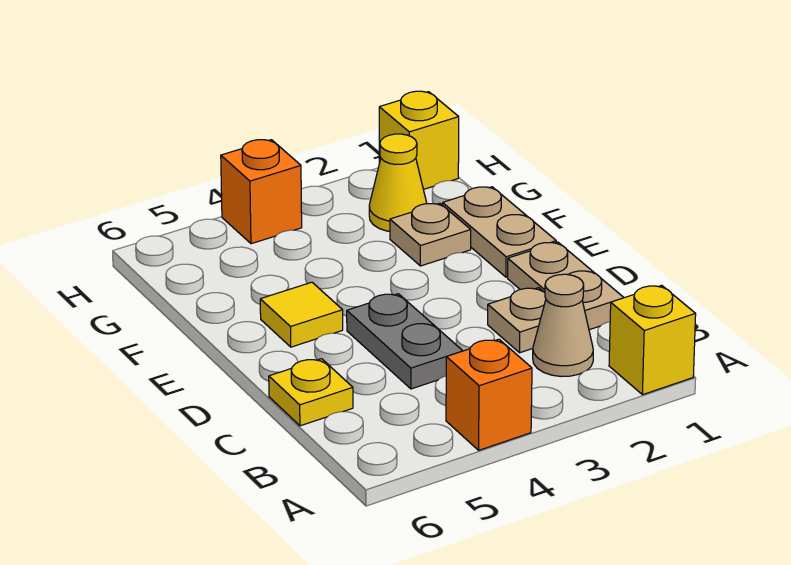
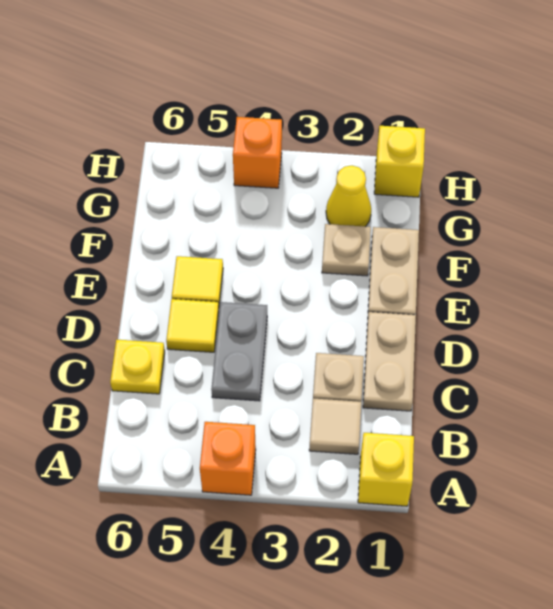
tan cone B2 level 1 -> tan tile B2 level 1
none -> yellow tile D5 level 1

